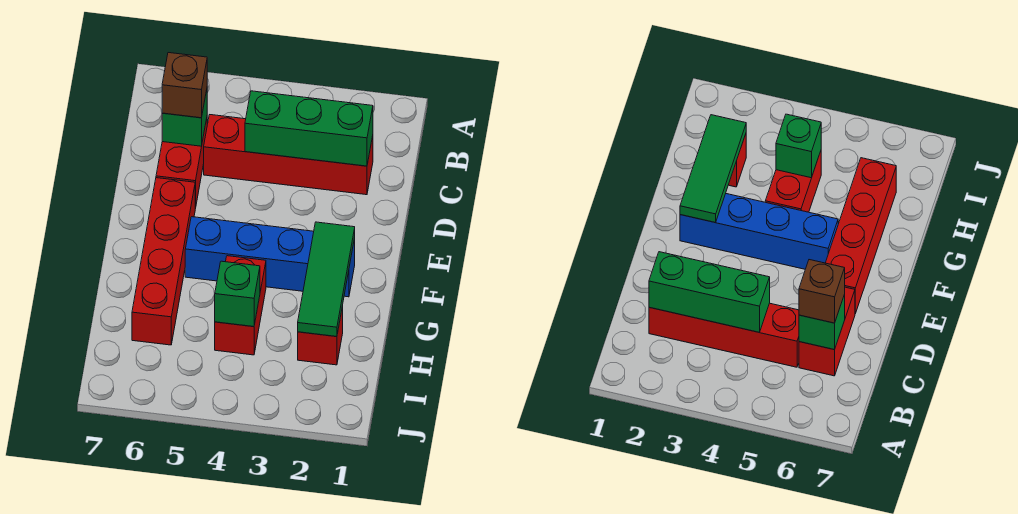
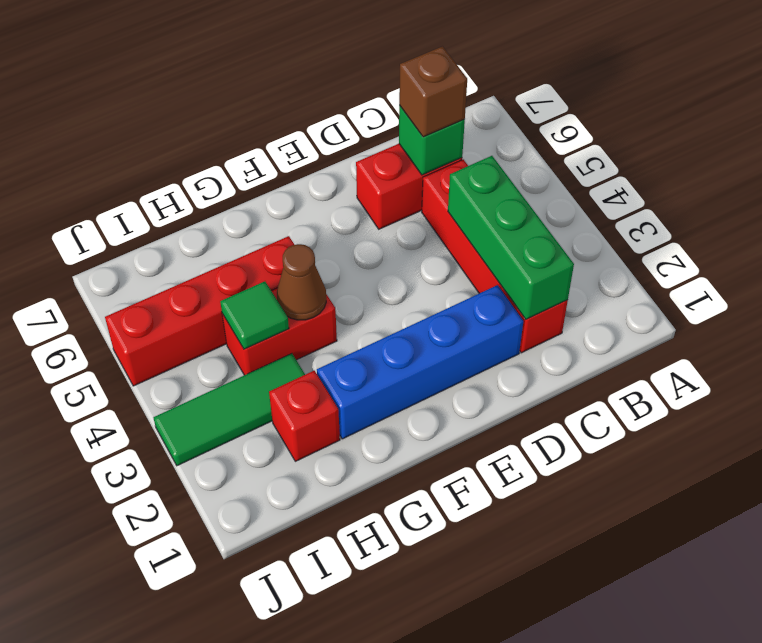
red brick E6:H6 level 1 -> red brick G5:J5 level 1
blue brick F2:F5 level 1 -> blue brick D2:G2 level 1
green tile F2:H2 level 2 -> green tile H3:J3 level 1
none -> brown cone G4 level 2
green brick H4 level 2 -> green tile H4 level 2

